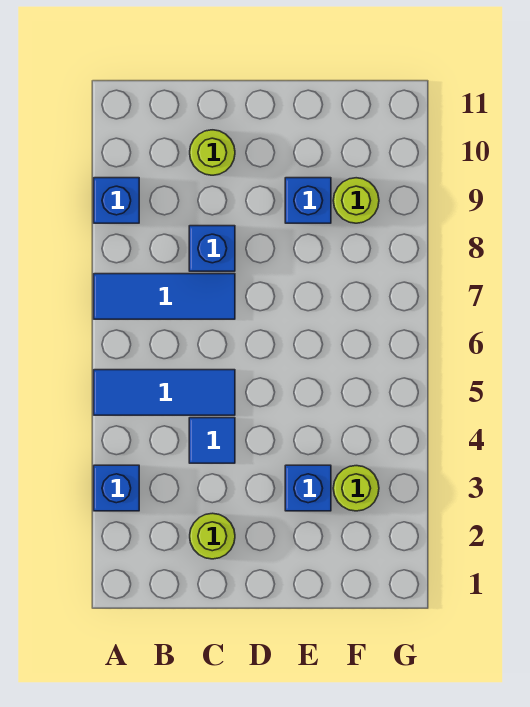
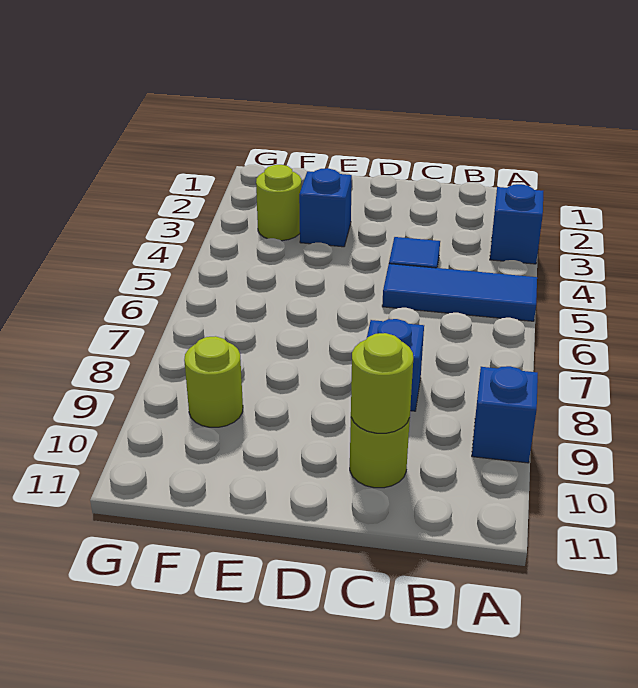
blue tile A7:C7 level 1 -> none
lime round brick C2 level 1 -> lime round brick C10 level 2
blue brick E9 level 1 -> none

